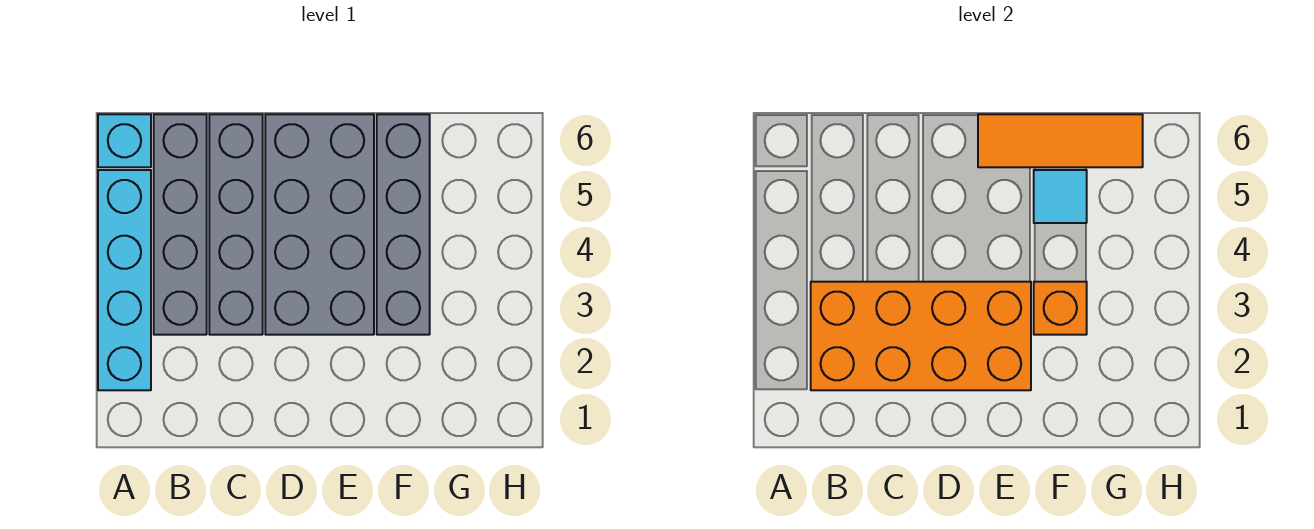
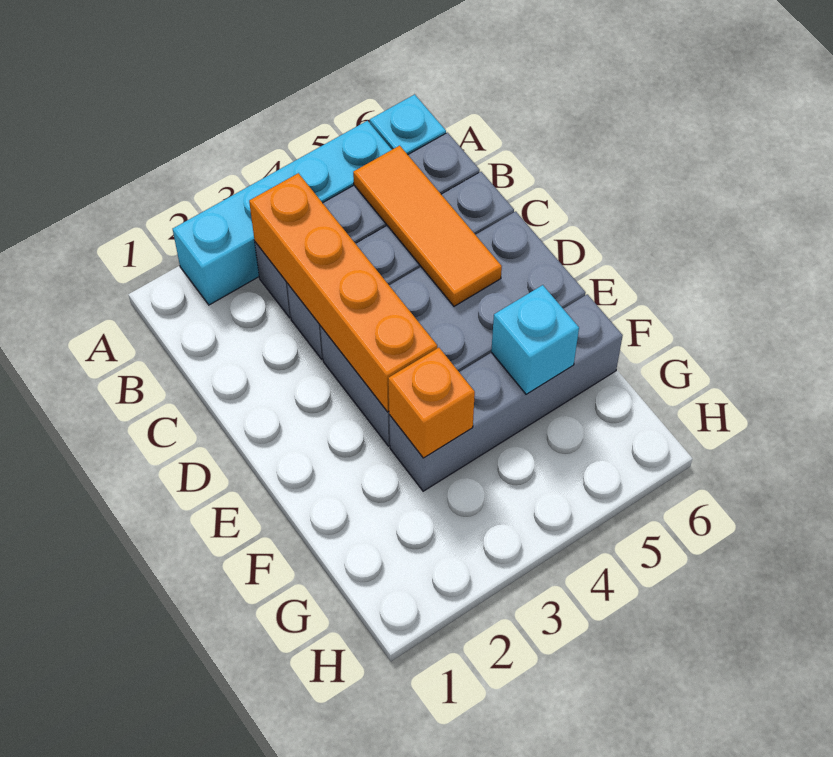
orange brick B2:E3 level 2 -> orange brick B3:E3 level 2
orange tile E6:G6 level 2 -> orange tile B5:D5 level 2
cyan tile F5 level 2 -> cyan brick F5 level 2

